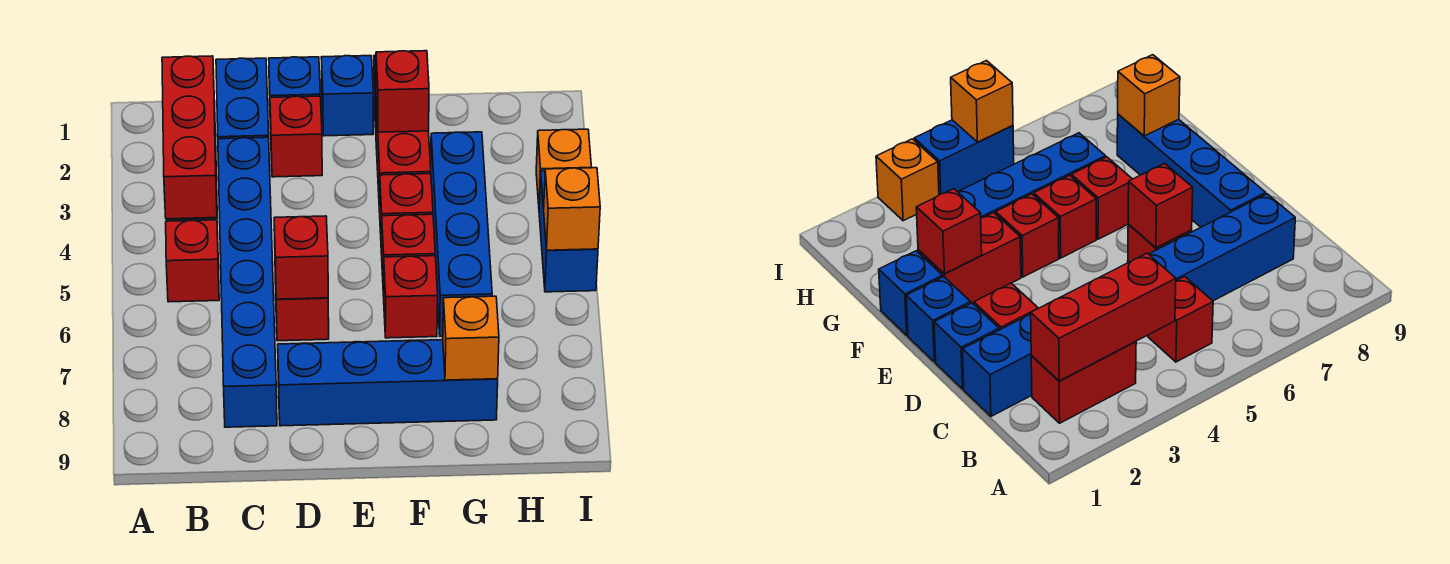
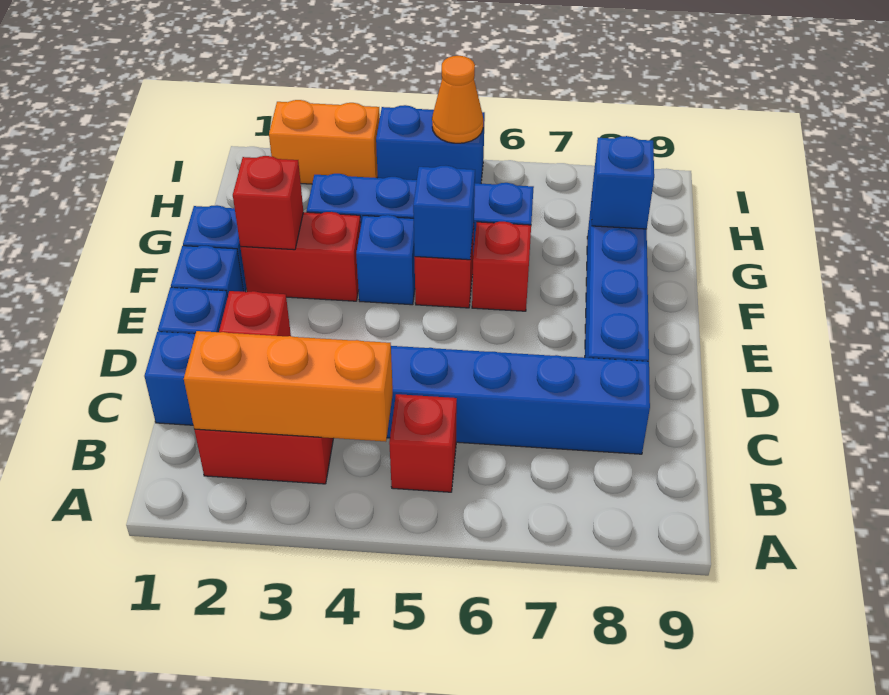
red brick B2:B4 level 2 -> orange brick B2:B4 level 2
red brick D6 level 1 -> none
red brick D6 level 2 -> none
red brick F4 level 1 -> blue brick F4 level 1
none -> blue brick F5 level 2
orange brick G8 level 2 -> blue brick G8 level 2
orange brick I3 level 1 -> orange brick I2:I3 level 1
orange brick I5 level 2 -> orange cone I5 level 2

